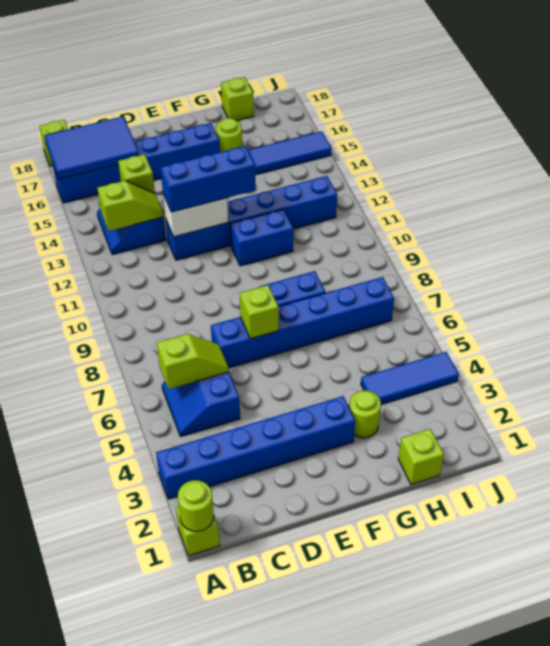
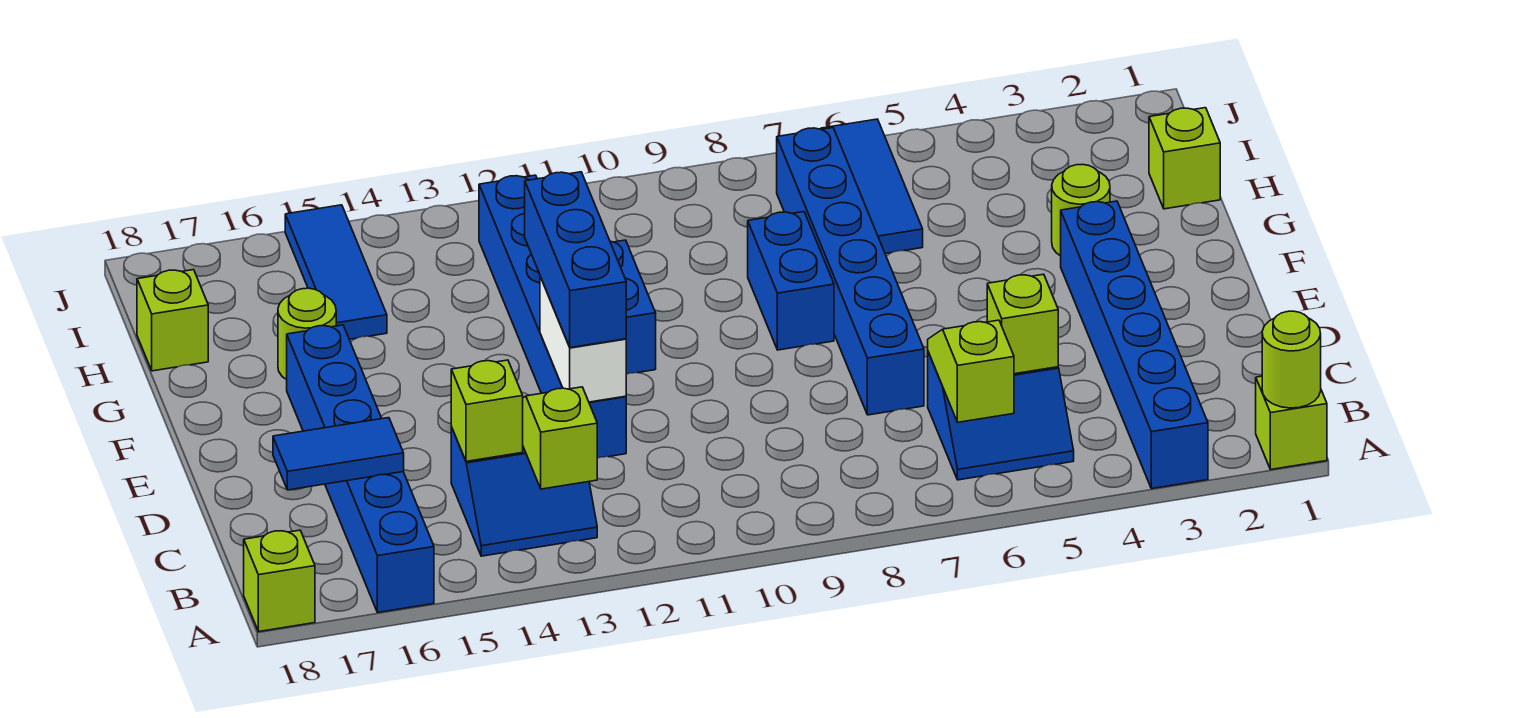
blue tile A16:C17 level 2 -> blue tile C16:C17 level 2
lime brick E7 level 2 -> lime brick C5 level 2
blue tile H4:J4 level 1 -> blue tile H6:J6 level 1

